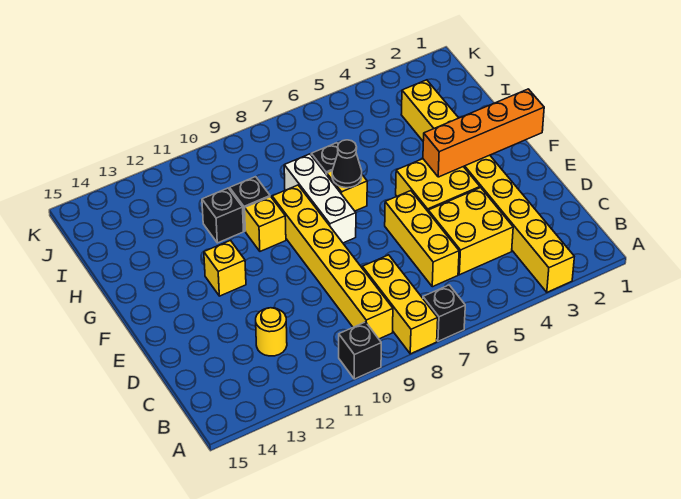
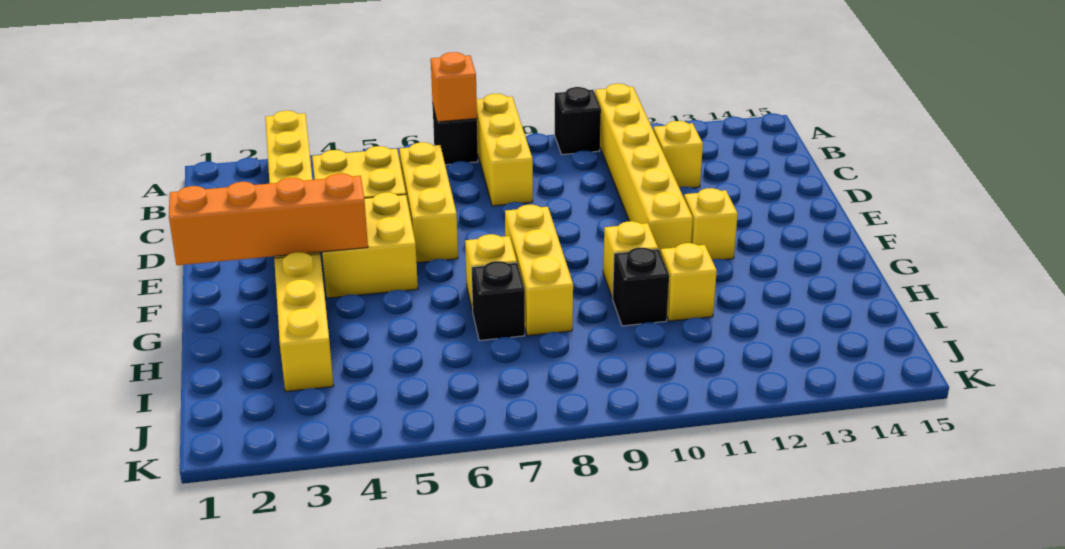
none -> orange brick A7 level 2
yellow brick B9:G9 level 1 -> yellow brick A11:F11 level 1
yellow round brick C12 level 1 -> yellow brick C12 level 1
white brick F8:H8 level 1 -> yellow brick F8:H8 level 1
black cone G7 level 2 -> none
black brick H11 level 1 -> yellow brick H11 level 1

